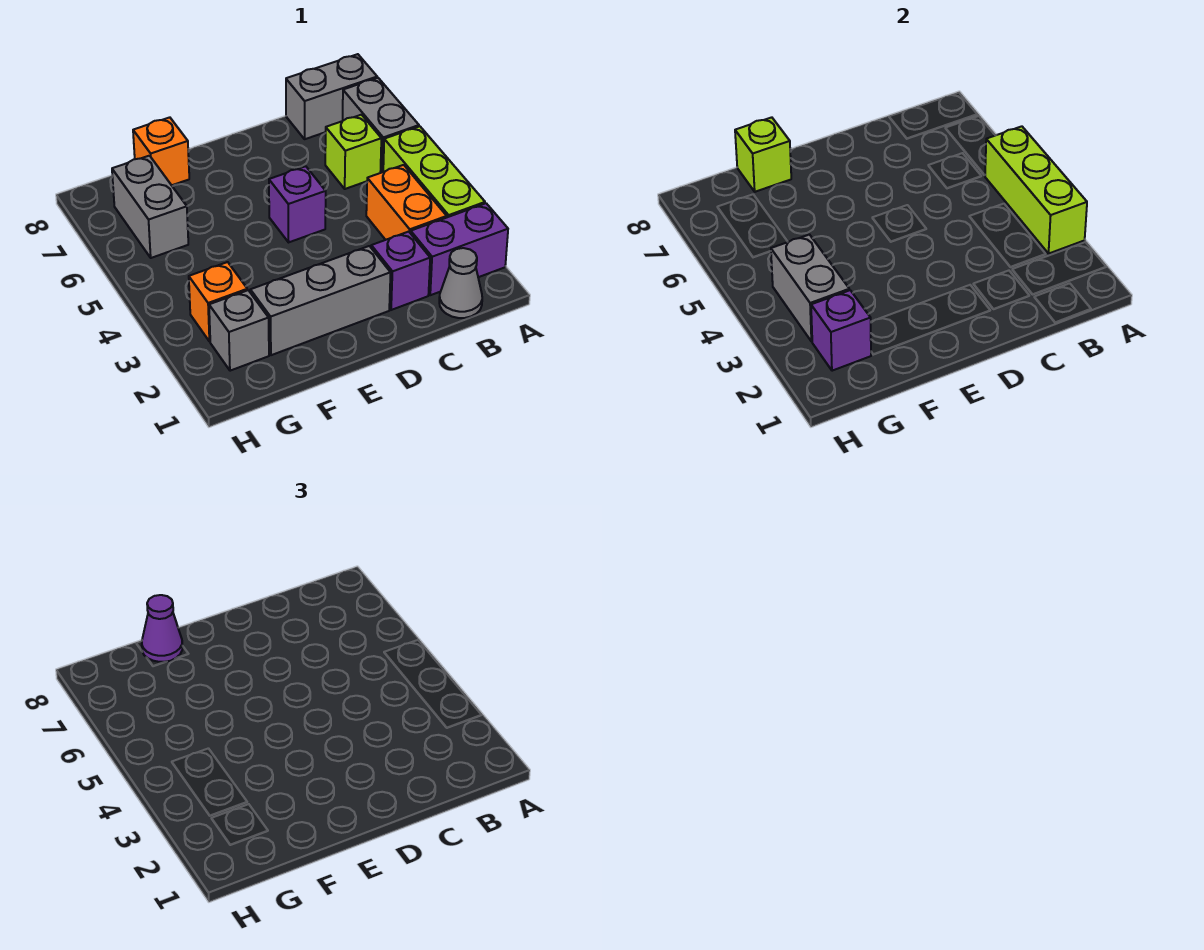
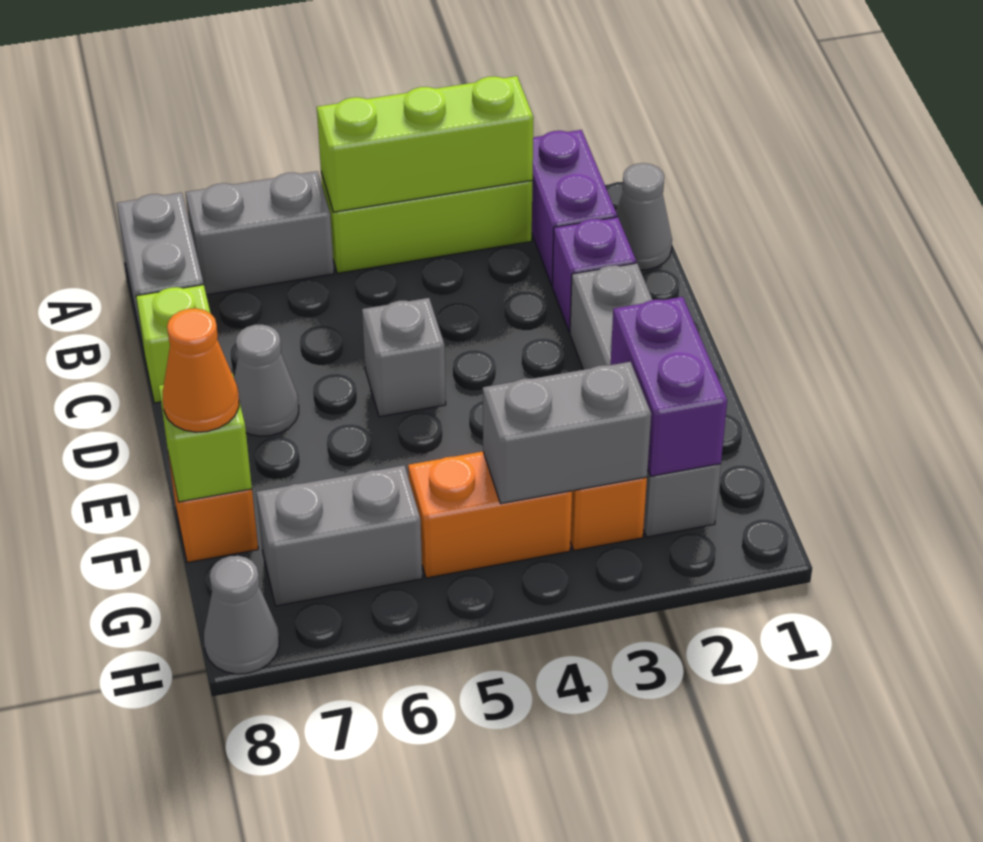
orange brick B3:B4 level 1 -> orange brick G4:G5 level 1
lime brick B6 level 1 -> lime brick C8 level 1
purple brick D5 level 1 -> grey brick D5 level 1
none -> grey cone D7 level 1
purple cone F8 level 3 -> orange cone F8 level 3
purple brick G2 level 2 -> purple brick F2:G2 level 2
none -> grey cone H8 level 1

